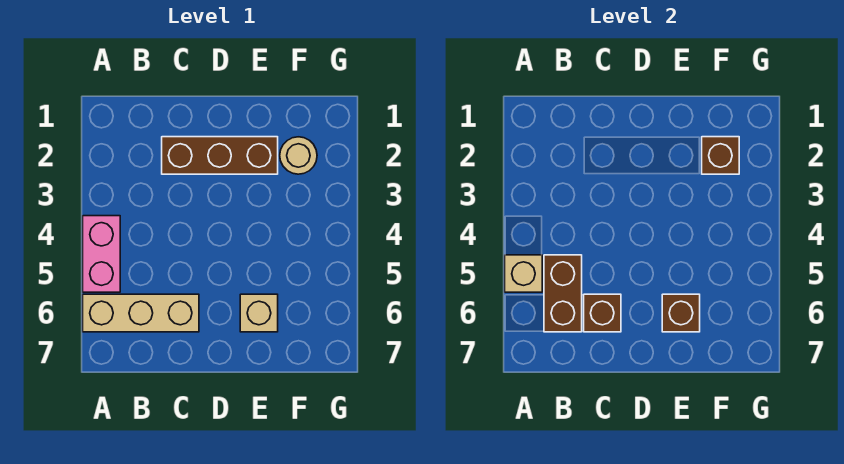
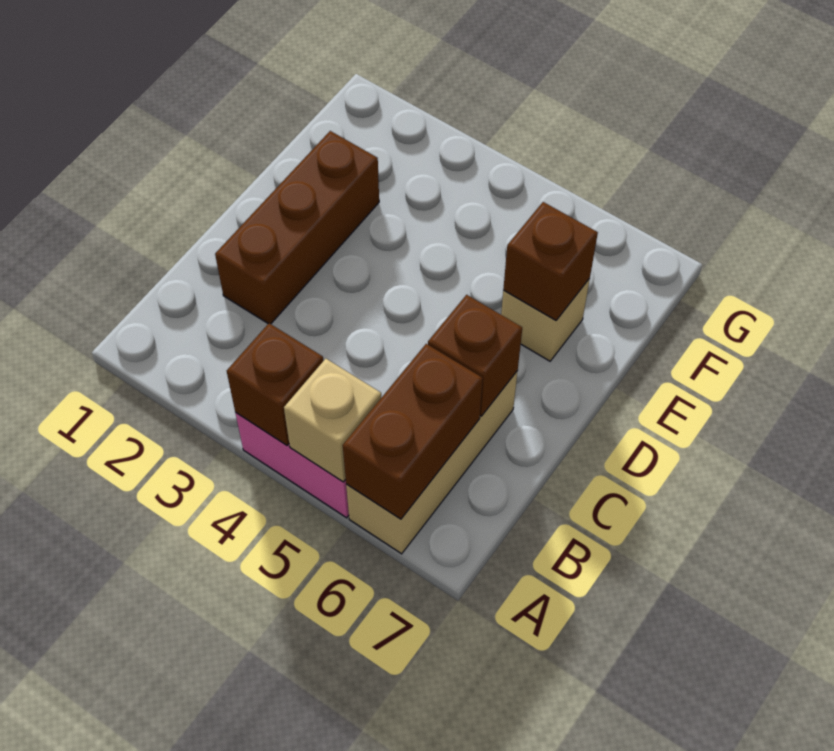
brown brick B5:B6 level 2 -> brown brick A6:B6 level 2
tan round brick F2 level 1 -> none
brown brick F2 level 2 -> brown brick A4 level 2

